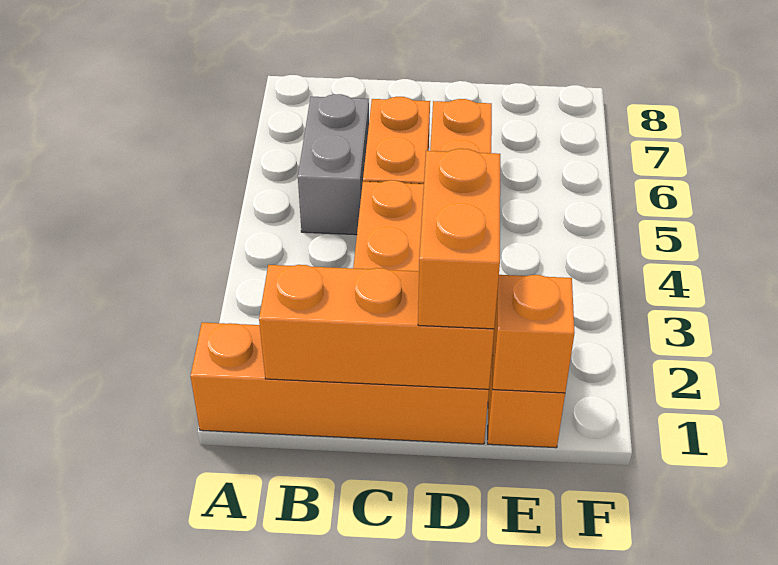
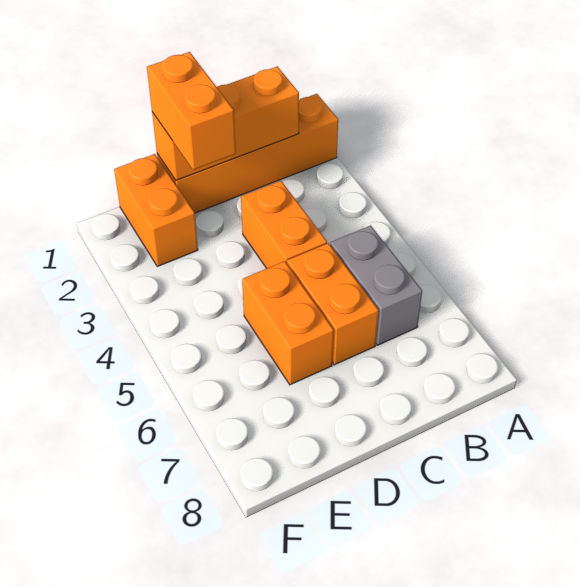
orange brick E1 level 2 -> none

